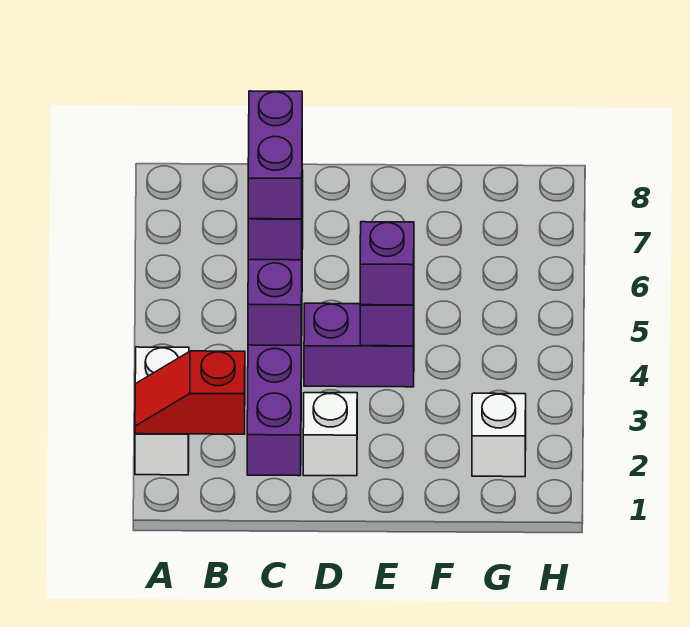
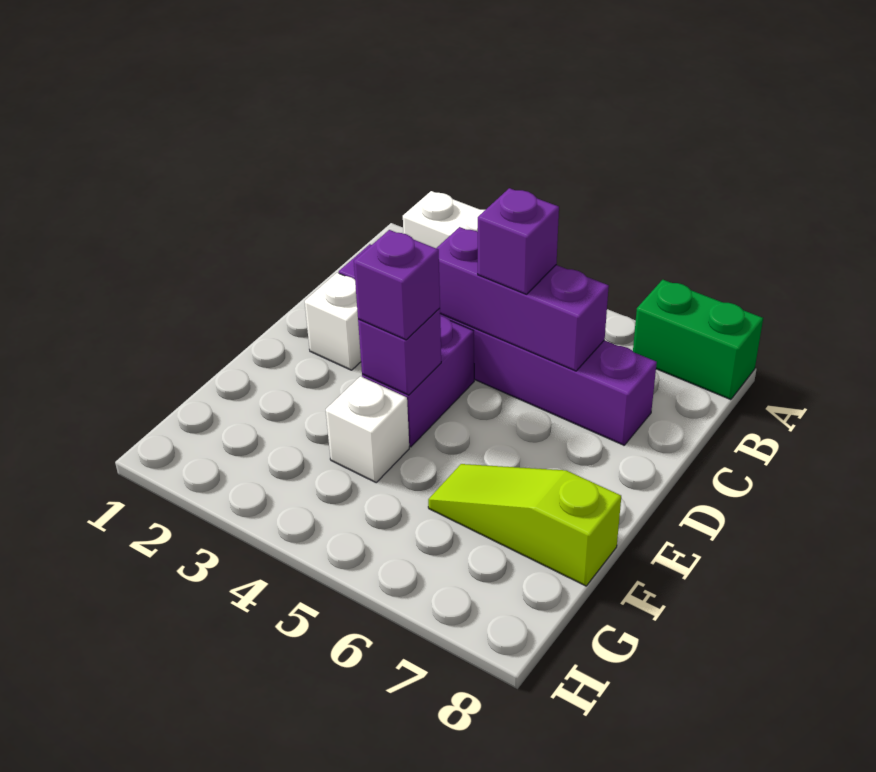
red slope A2:B2 level 2 top B -> none
none -> green brick A7:A8 level 1
purple brick C5:C6 level 4 -> none
none -> lime slope F6:F8 level 1 top 8
white brick G2 level 1 -> white brick F4 level 1

